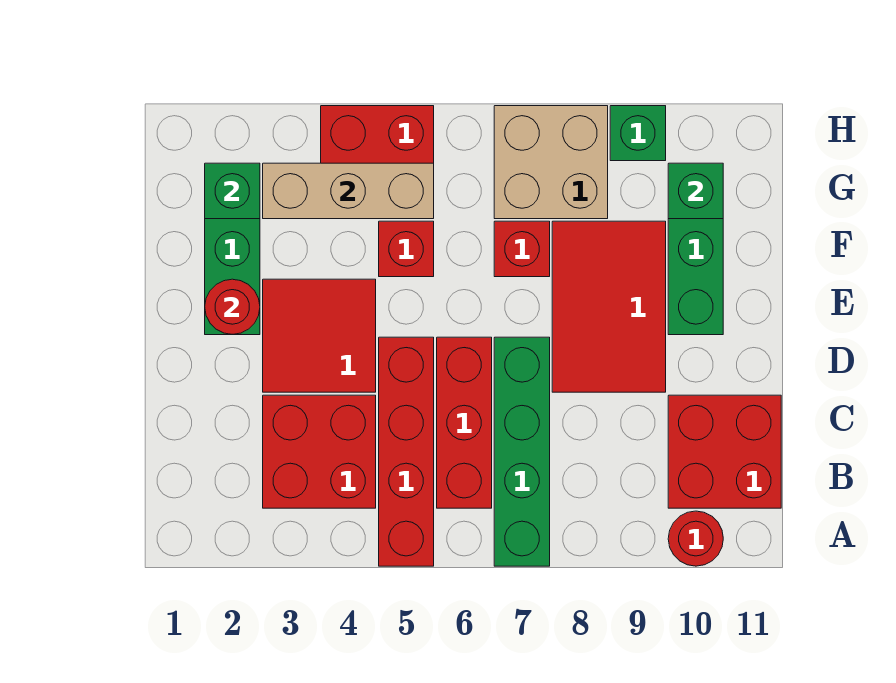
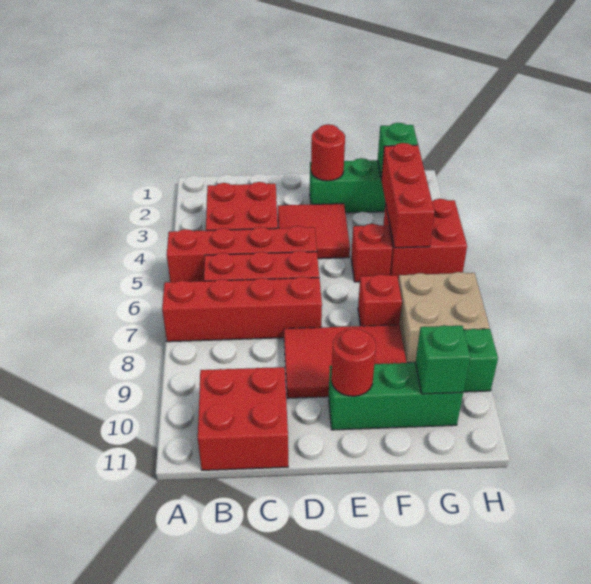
green brick A7:D7 level 1 -> red brick A7:D7 level 1
red round brick A10 level 1 -> red round brick E10 level 2
tan brick G3:G5 level 2 -> red brick G3:G5 level 2

